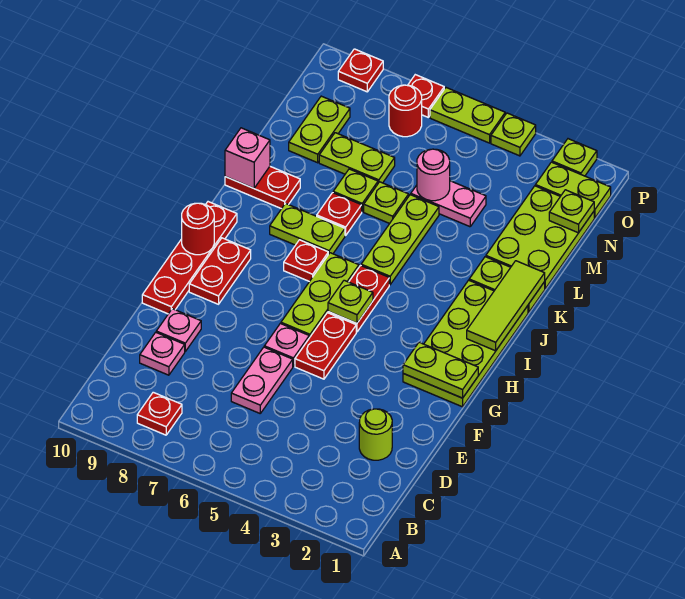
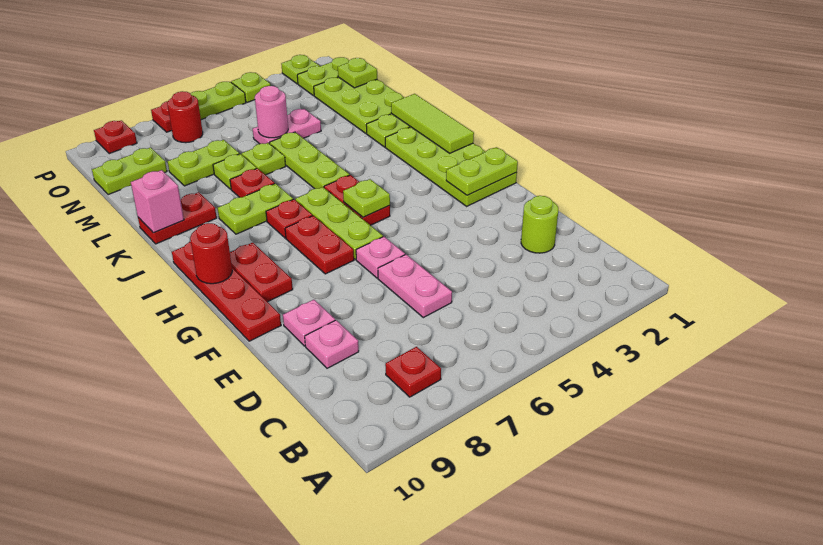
red plate F5:G5 level 1 -> red plate G7:H7 level 1
lime plate M9:N9 level 1 -> lime plate N9:N10 level 1

